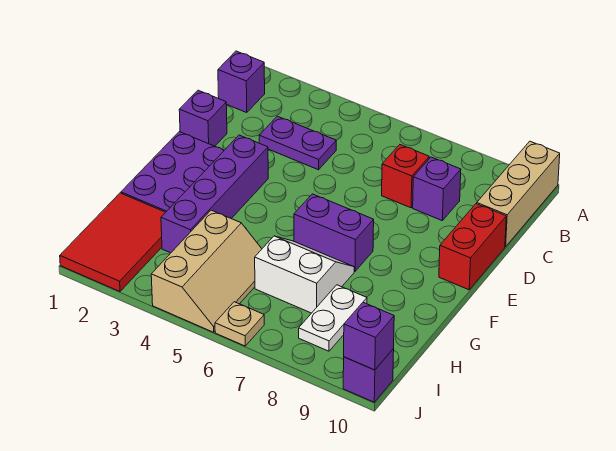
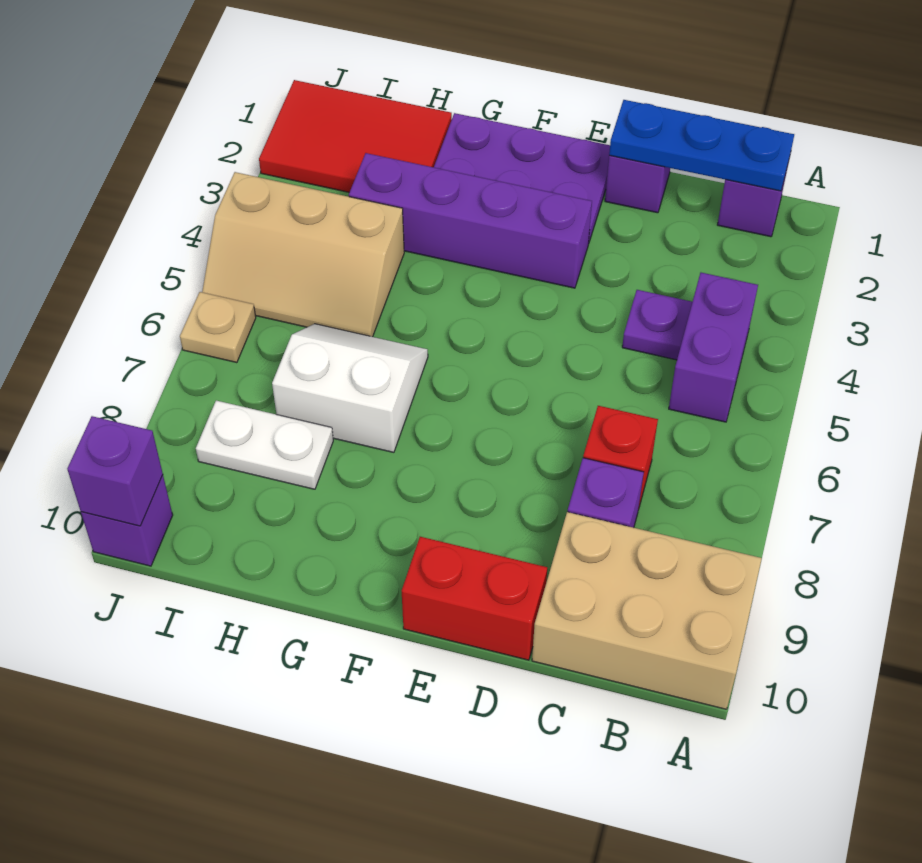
tan brick A10:C10 level 1 -> tan brick A9:C10 level 1
none -> blue plate B1:D1 level 2
purple plate C3:C4 level 1 -> purple plate C4 level 1
purple brick F6:F7 level 1 -> purple brick B4:B5 level 1
white slope G6:H7 level 1 top H -> white slope G6:H7 level 1 top 7

